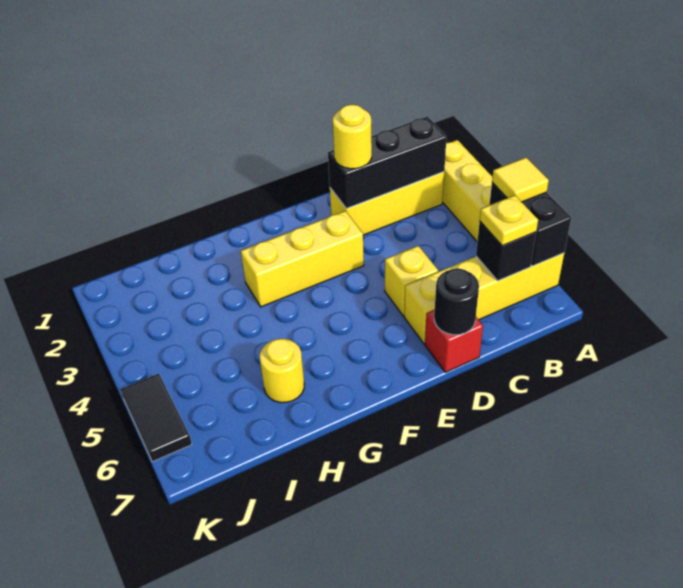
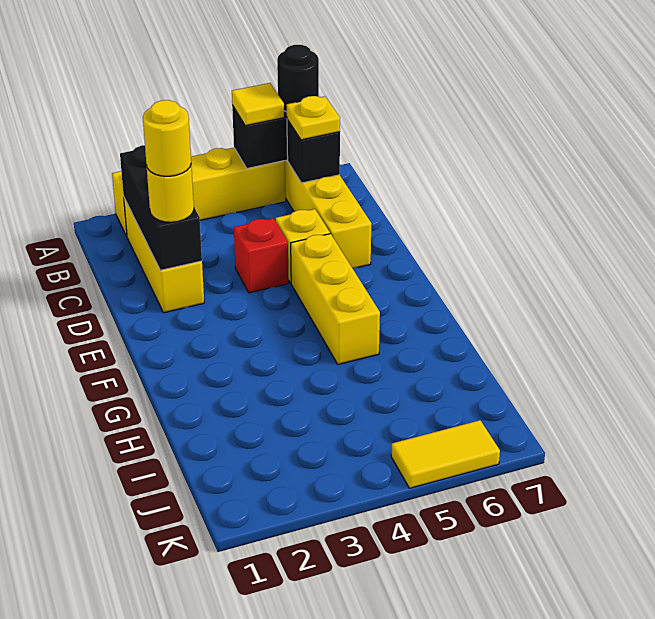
red brick D7 level 1 -> red brick D4 level 1
black round brick D7 level 2 -> black round brick A6 level 3
yellow brick E3:G3 level 1 -> yellow brick E5:G5 level 1
yellow round brick H6 level 1 -> yellow round brick D2 level 4
black tile K5:K6 level 1 -> yellow tile K5:K6 level 1

